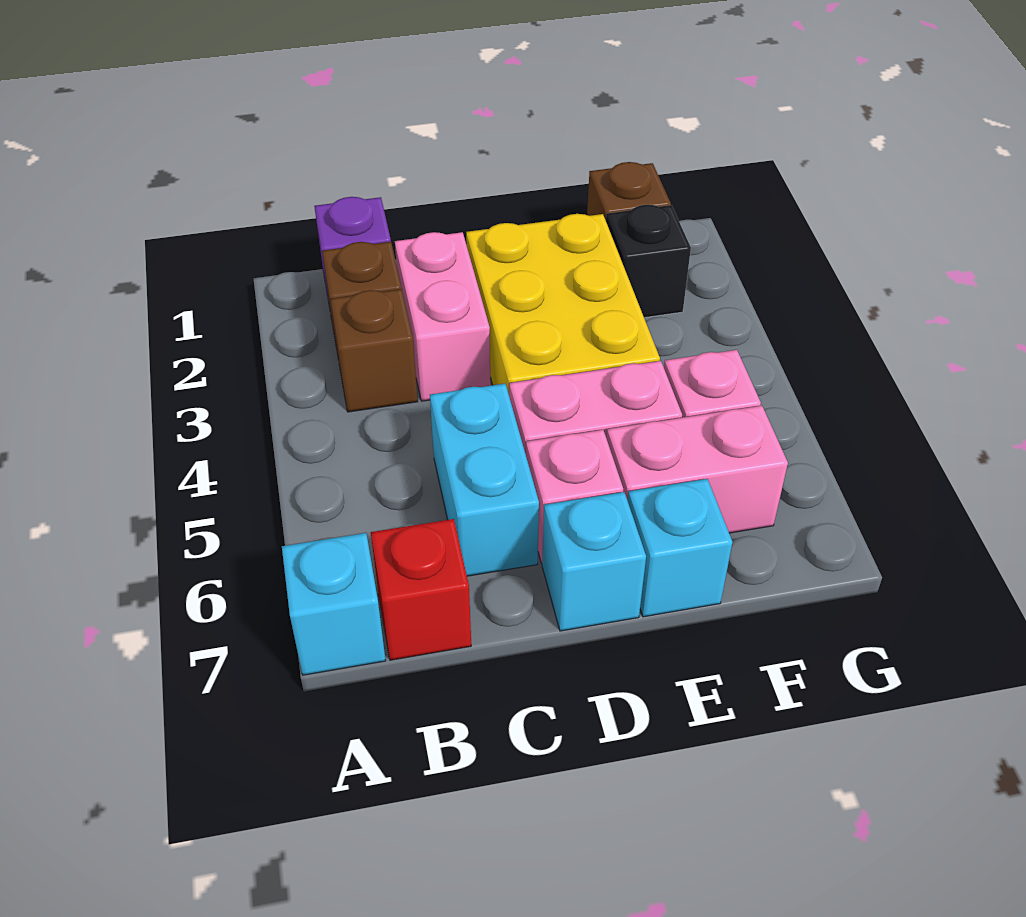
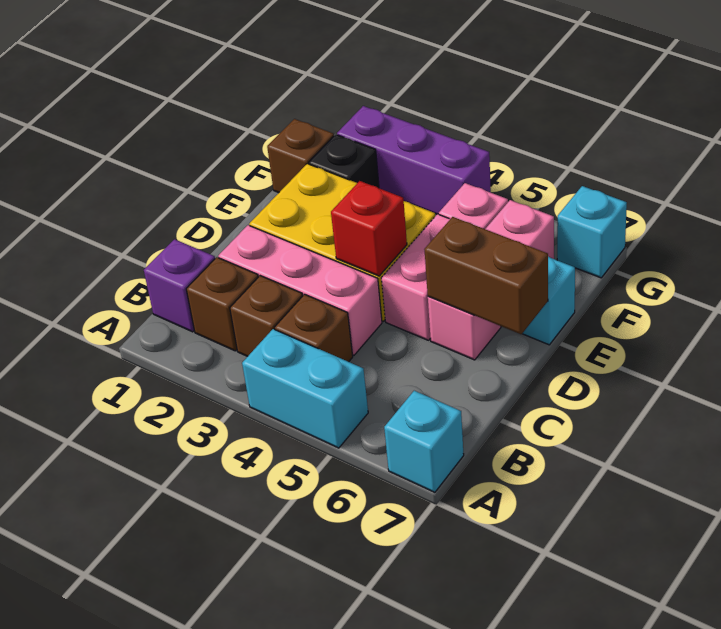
none -> brown brick B4 level 1
red brick B7 level 1 -> red brick D4 level 2
pink brick C2:C3 level 1 -> pink brick C2:C4 level 1
cyan brick C5:C6 level 1 -> cyan brick A4:A5 level 1
none -> brown brick D6:D7 level 2
cyan brick D7 level 1 -> cyan brick G7 level 1
none -> purple brick G2:G4 level 1

